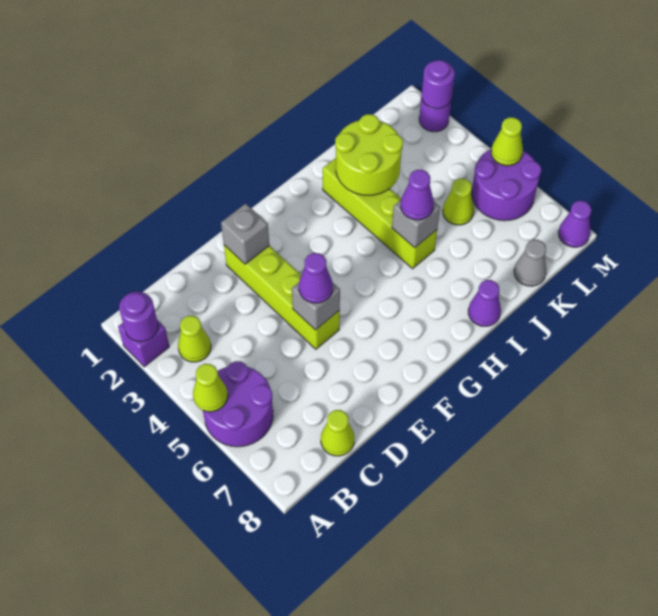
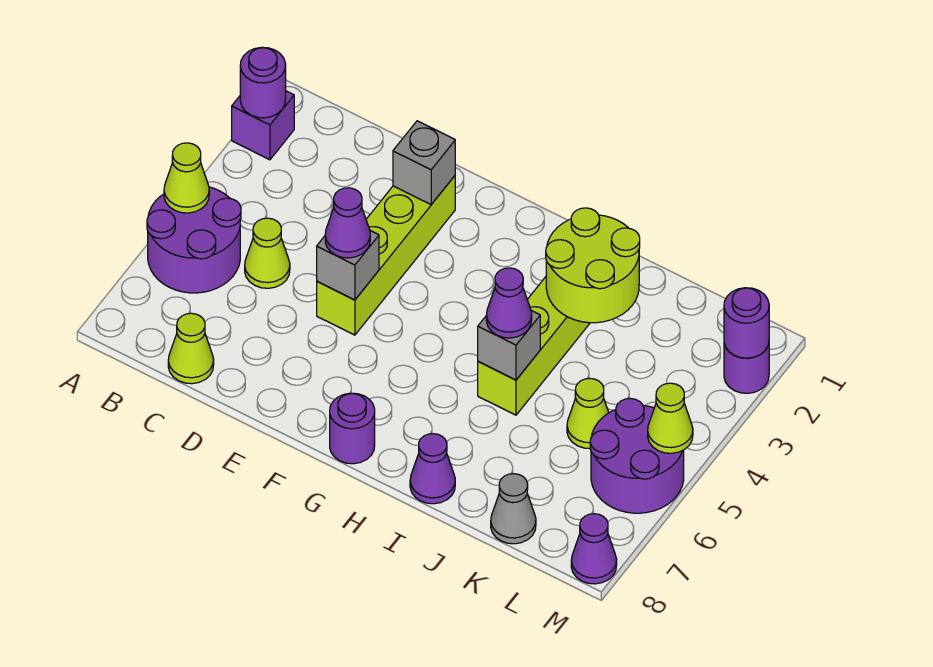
lime cone B3 level 1 -> lime cone C5 level 1
none -> purple round brick G8 level 1

